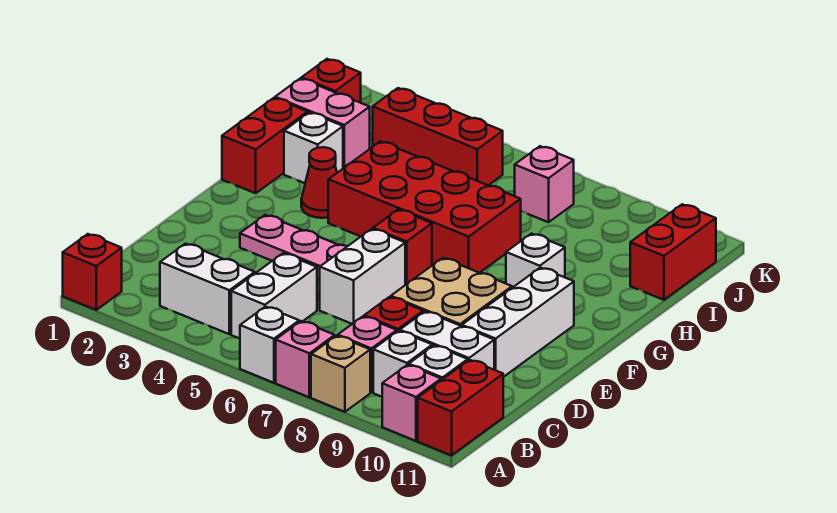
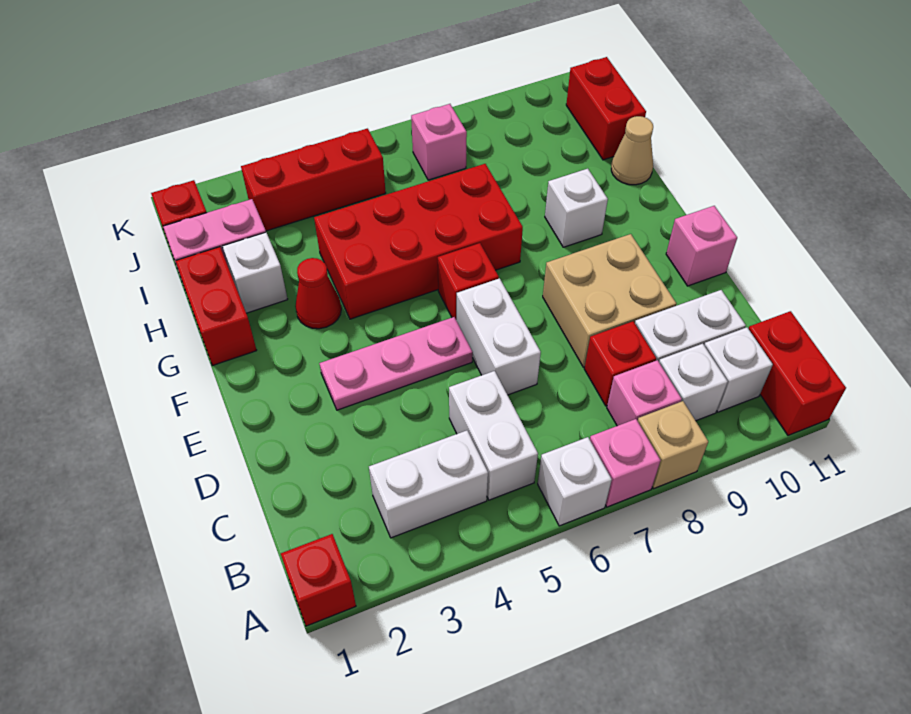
pink brick A10 level 1 -> pink brick E11 level 1
white brick D10:F10 level 1 -> none
none -> tan cone H11 level 1

